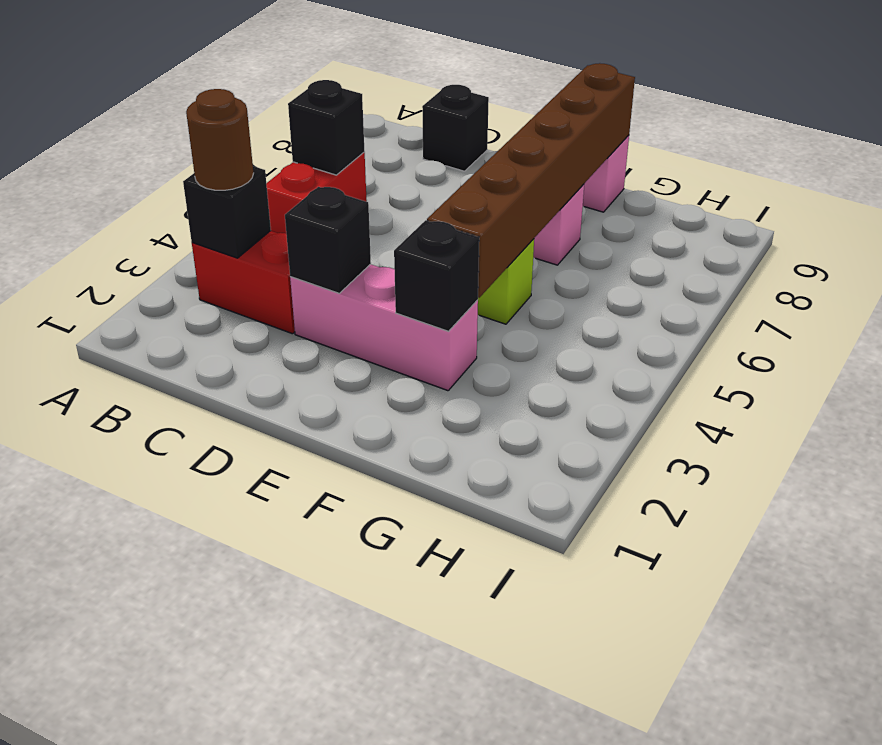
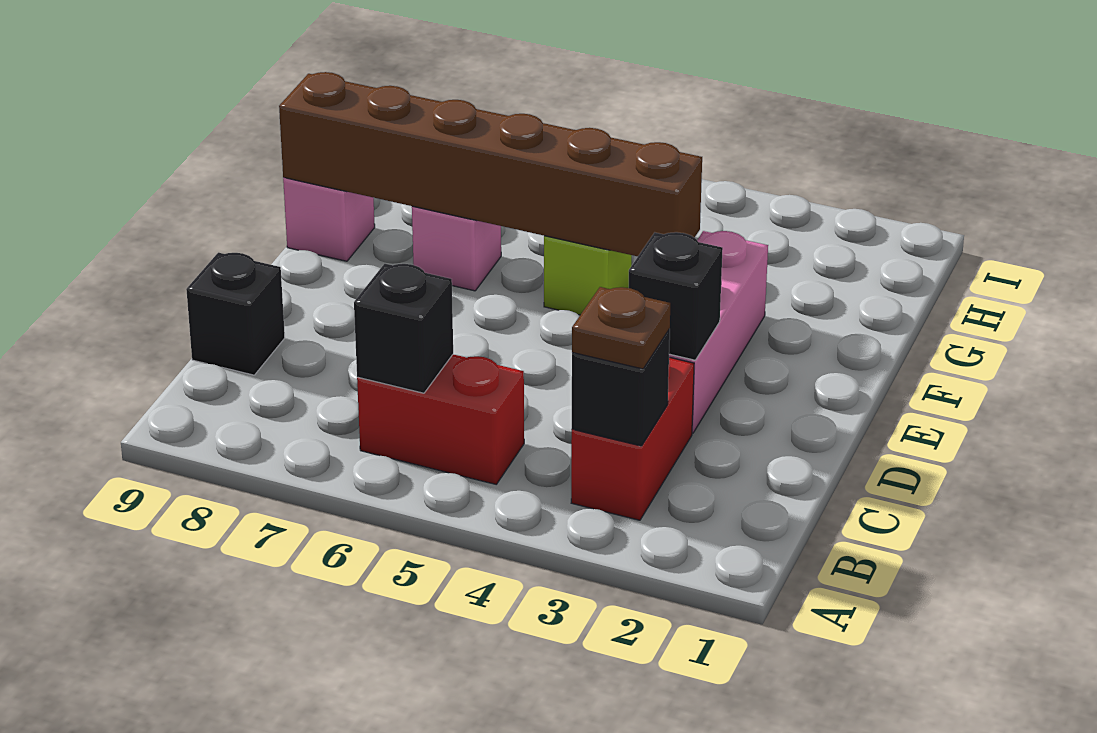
brown round brick B3 level 3 -> brown plate B3 level 3
black brick F3 level 2 -> none

